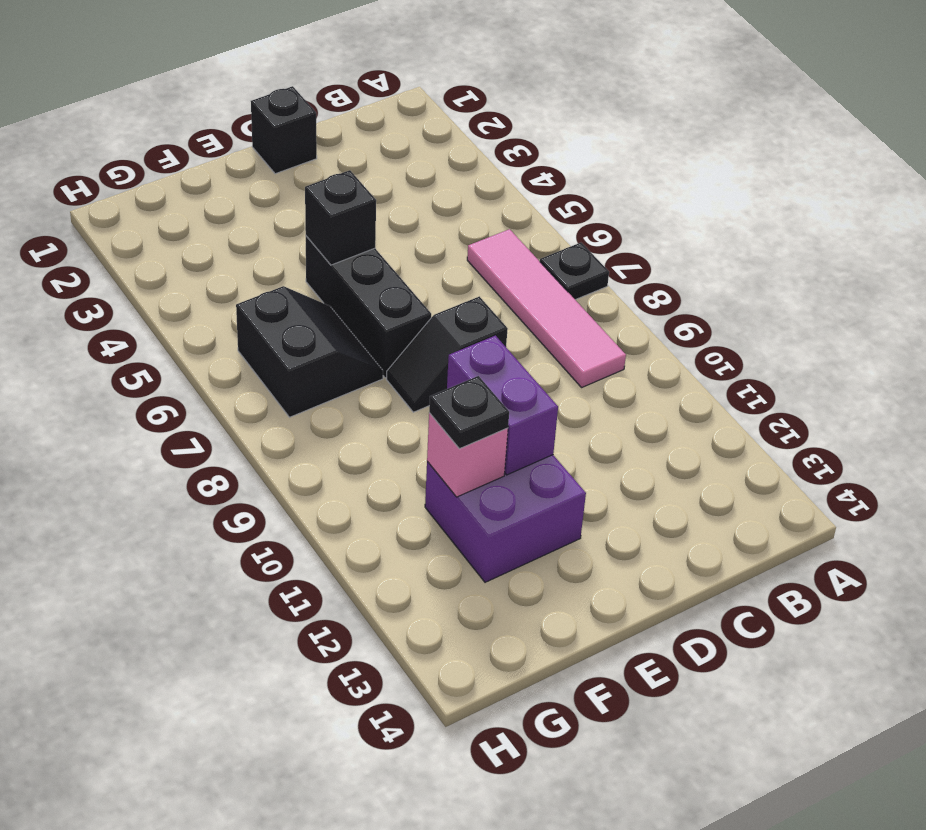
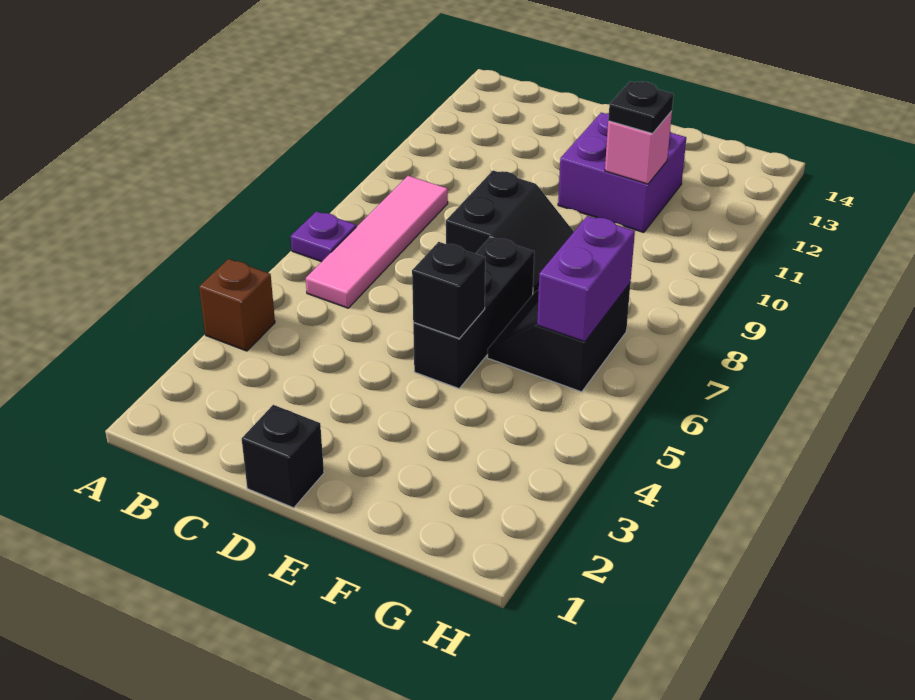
none -> brown brick A4 level 1
black plate A7 level 1 -> purple plate A7 level 1
black slope D8:E8 level 1 top D -> black slope D8:E9 level 1 top D
purple brick E10:E11 level 2 -> purple brick G6:G7 level 2

